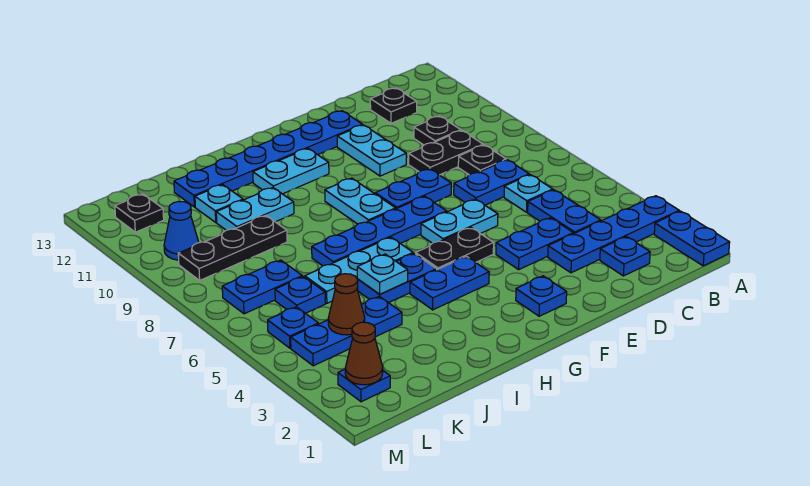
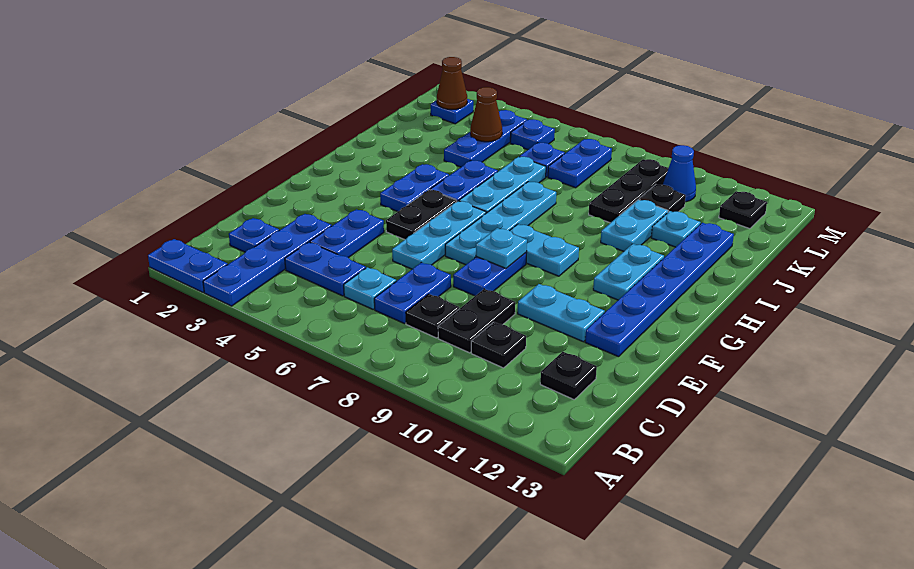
cyan plate E6:F6 level 1 -> cyan plate E6:G6 level 1
blue plate F2 level 1 -> none
blue plate F7:I7 level 1 -> cyan plate F7:I7 level 1
cyan plate I5 level 2 -> cyan plate F8 level 2
none -> black plate K10 level 1

